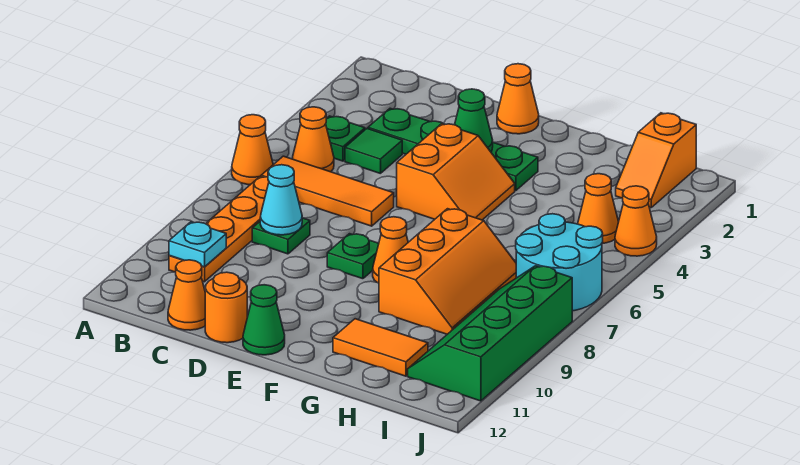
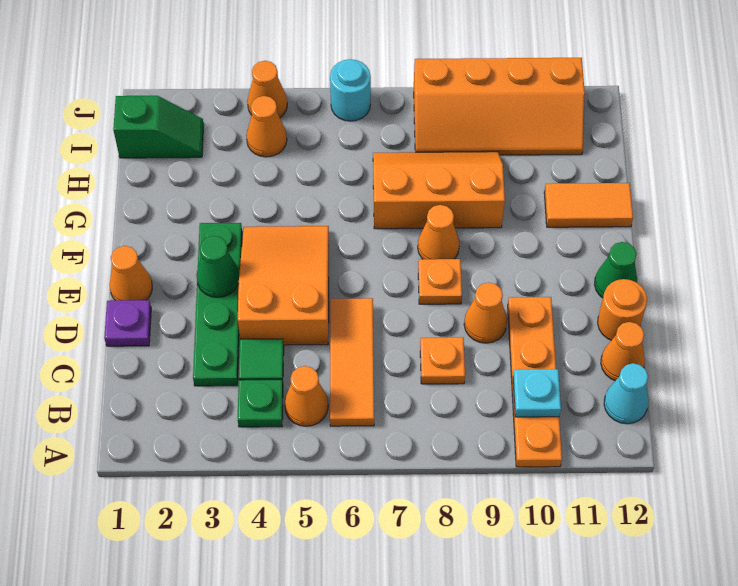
orange cone A6 level 1 -> orange cone D9 level 1
orange plate B7:B10 level 1 -> orange plate A10:D10 level 1
green plate C8 level 1 -> orange plate C8 level 1
cyan cone C8 level 2 -> cyan cone B12 level 1
none -> purple plate D1 level 1
orange slope E4:F5 level 1 top E -> orange slope D4:F5 level 1 top D
green plate E8 level 1 -> orange plate E8 level 1
orange tile G11:H11 level 1 -> orange tile G11:G12 level 1
orange slope I1:I2 level 1 top 1 -> green slope I1:I2 level 1 top 1
cyan round brick I6:J7 level 1 -> cyan round brick J6 level 1
green slope I8:J11 level 1 top J -> orange slope I8:J11 level 1 top J

